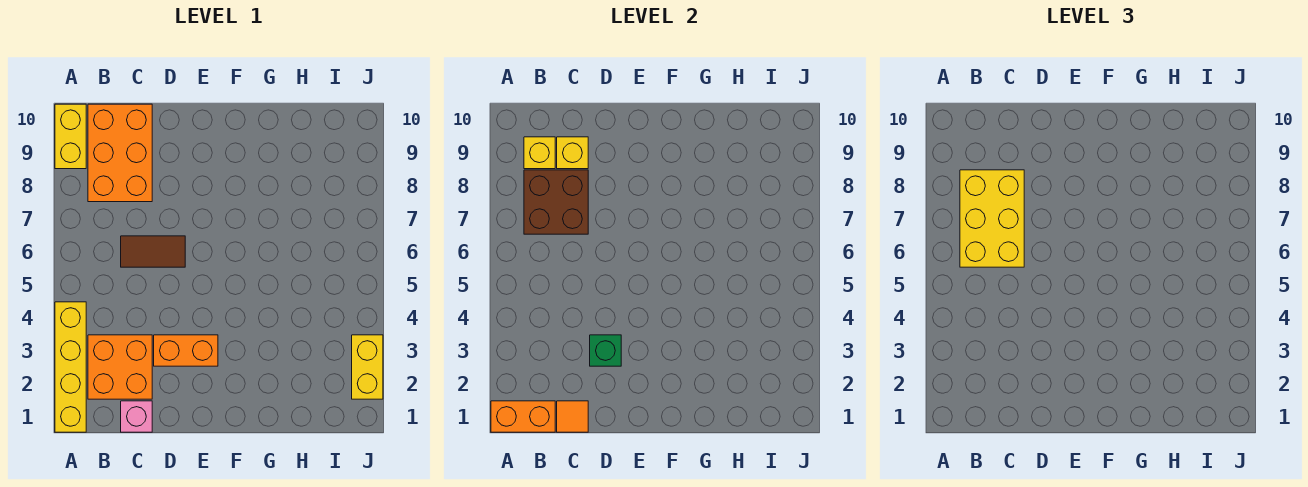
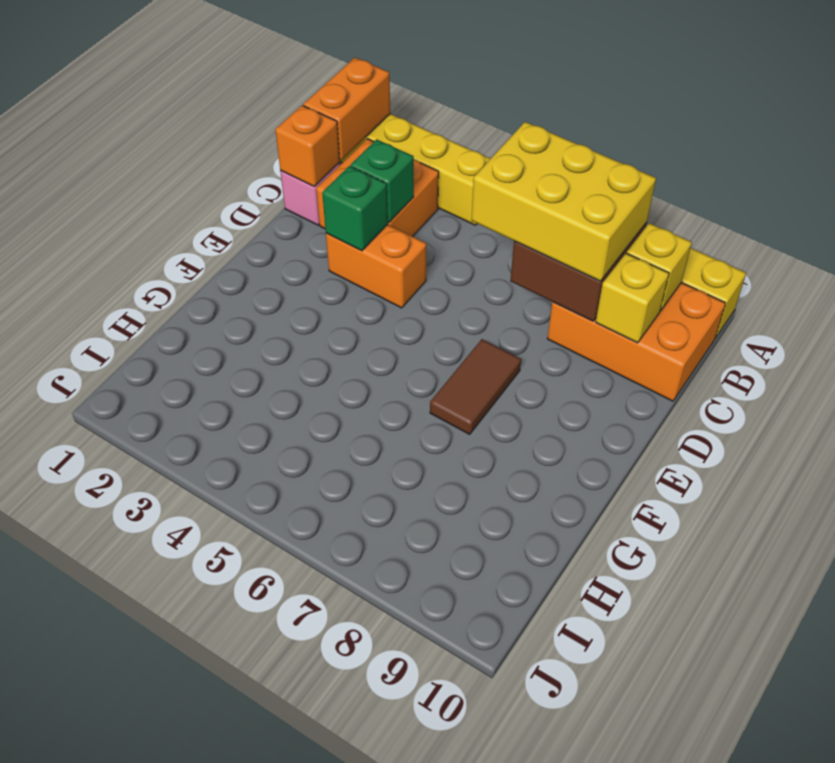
orange tile C1 level 2 -> orange brick C1 level 2
none -> green brick C3 level 2
brown tile C6:D6 level 1 -> brown tile E7:F7 level 1
orange brick D3:E3 level 1 -> orange brick D3:D4 level 1
yellow brick J2:J3 level 1 -> none

